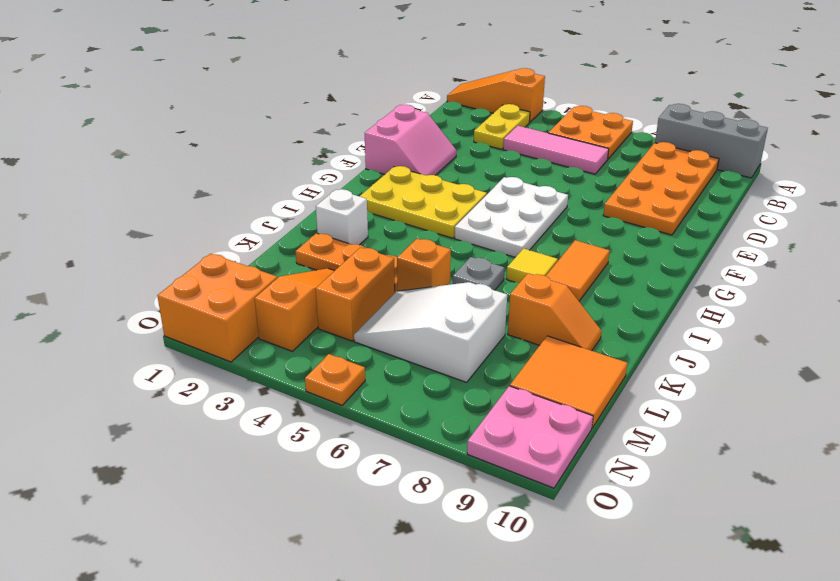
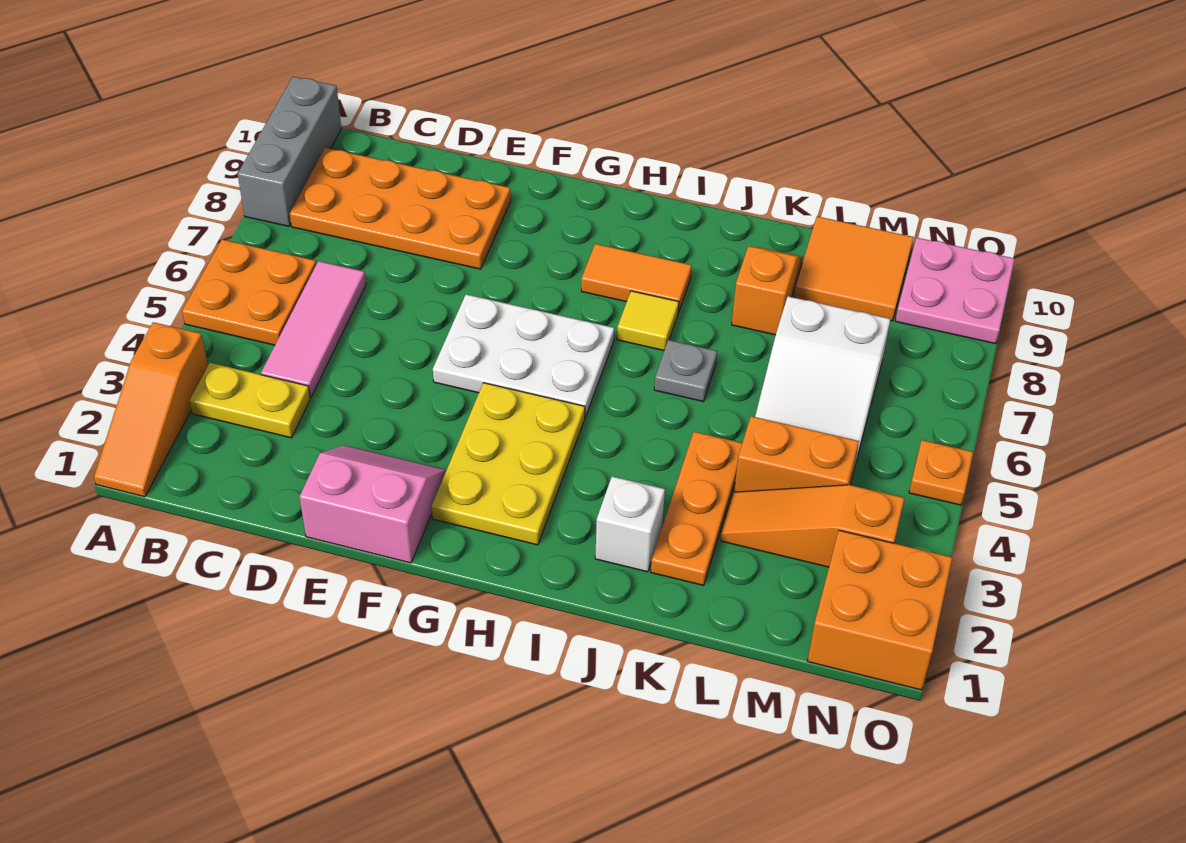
orange brick K5 level 1 -> none

